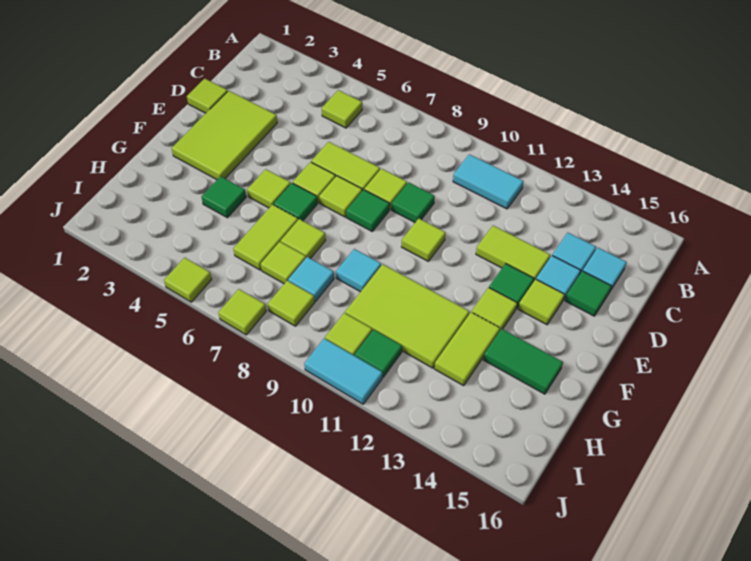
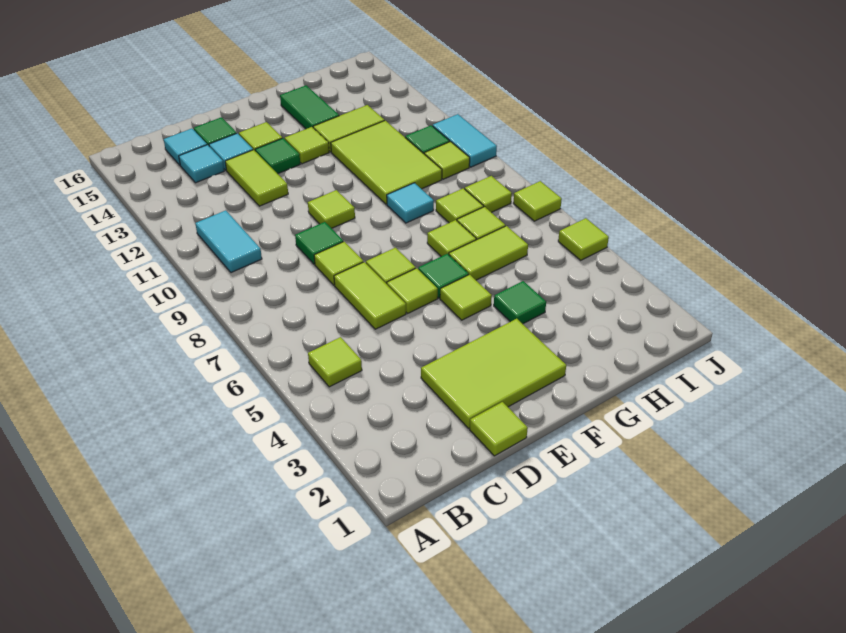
green tile E8 level 1 -> none
cyan tile H8 level 1 -> lime tile H8 level 1

